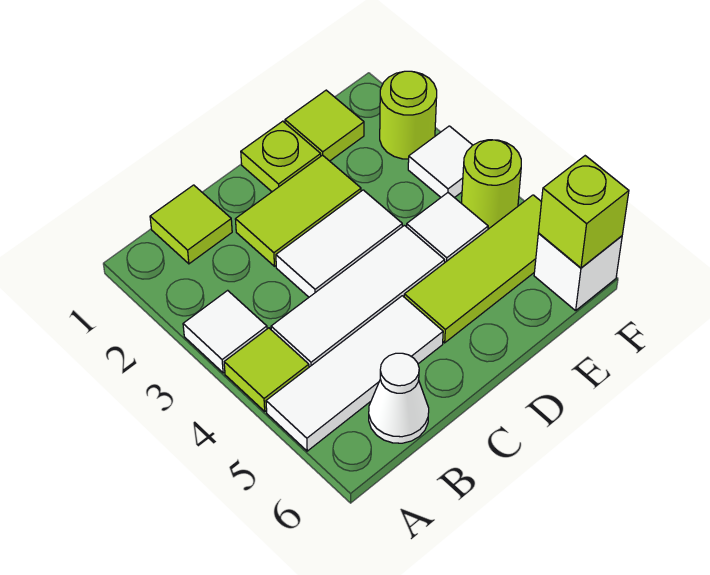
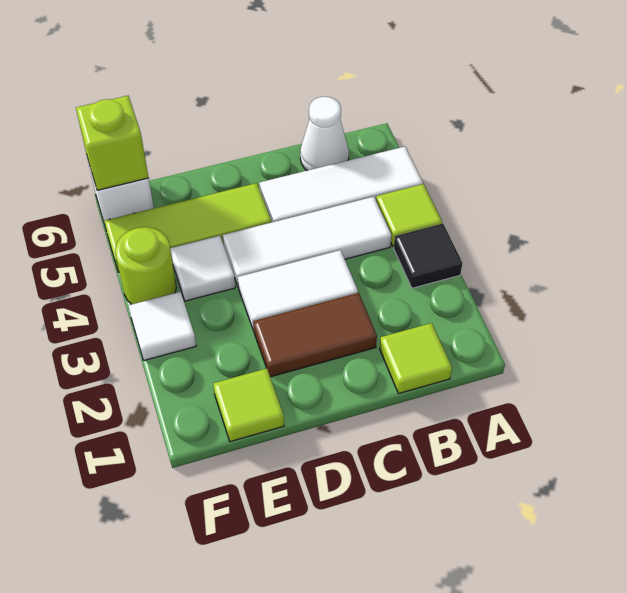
white tile A3 level 1 -> black tile A3 level 1
lime tile C2:D2 level 1 -> brown tile C2:D2 level 1
lime plate D1 level 1 -> none
lime round brick F2 level 1 -> none

